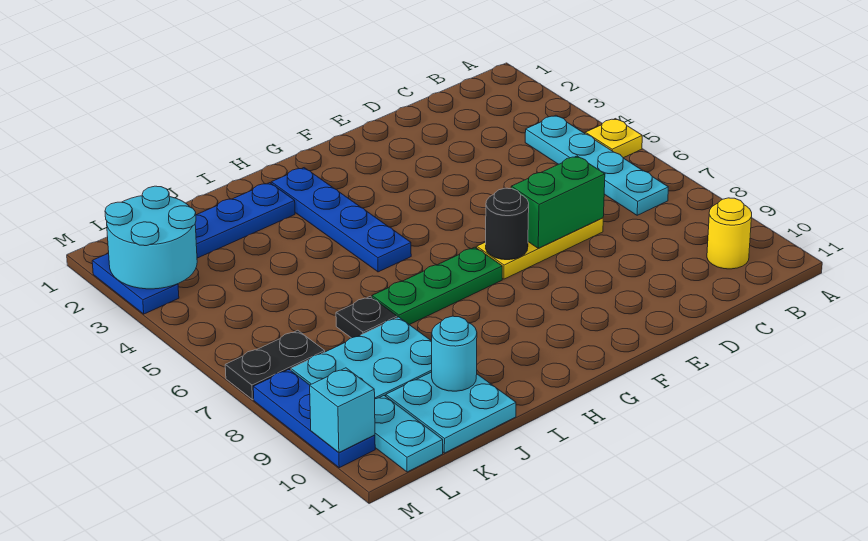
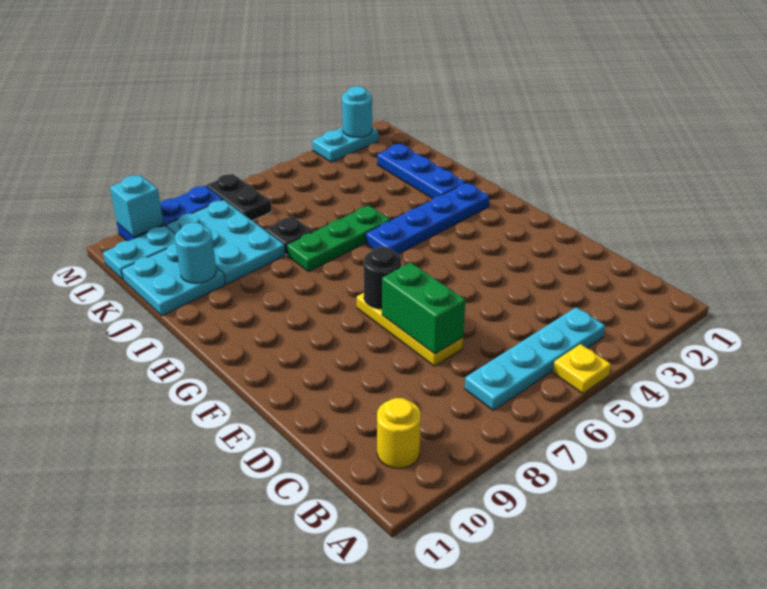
green plate G7:I7 level 1 -> green plate I5:I7 level 1
cyan round brick L2:M3 level 2 -> cyan round brick M2 level 2
blue plate M2:M3 level 1 -> cyan plate M2:M3 level 1

